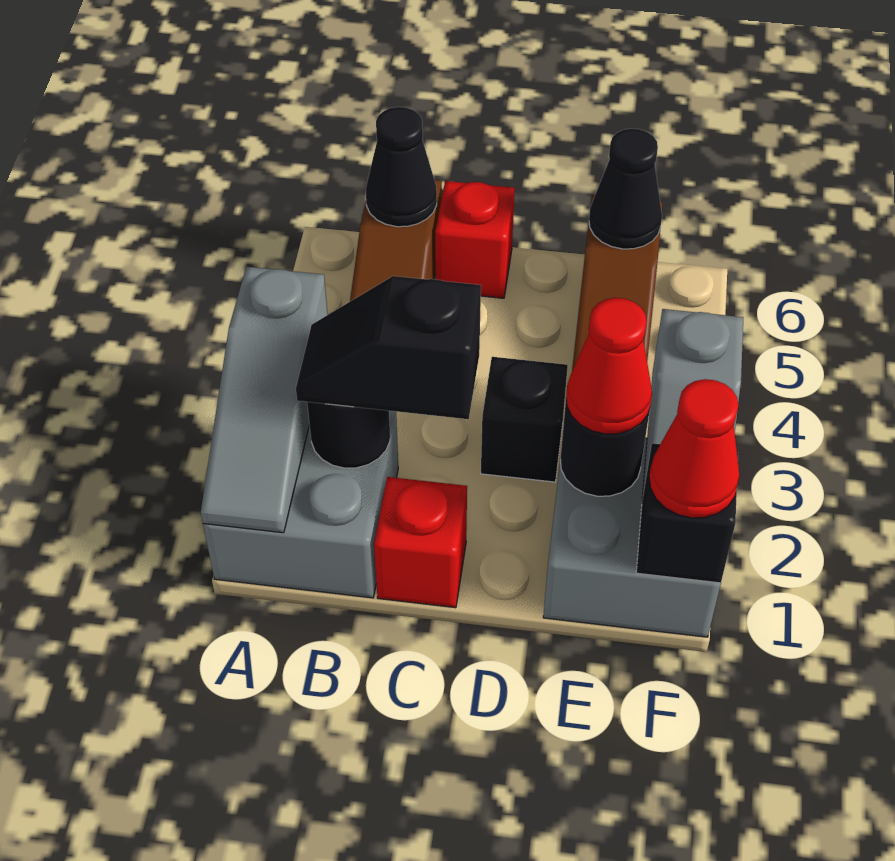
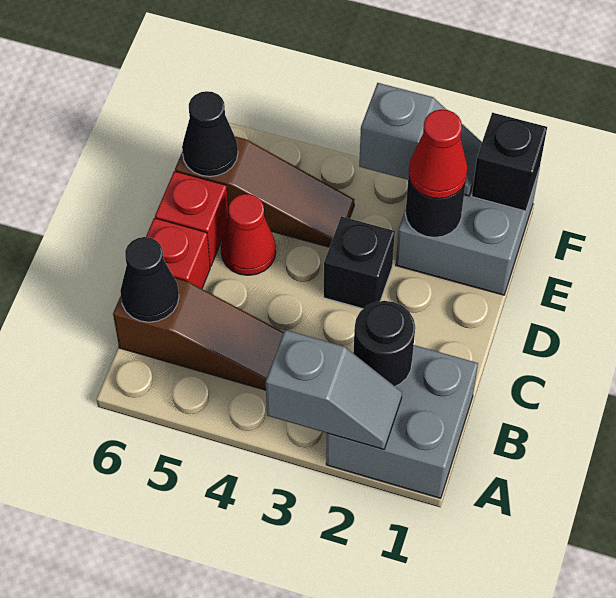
grey slope A1:A3 level 2 top 3 -> grey slope A2:A3 level 2 top 3
black slope B2:C2 level 3 top C -> none
red brick C1 level 1 -> red brick D6 level 1
red cone F1 level 3 -> red cone D5 level 1

